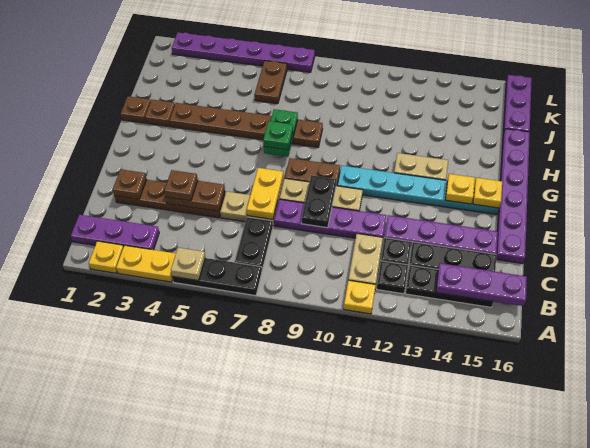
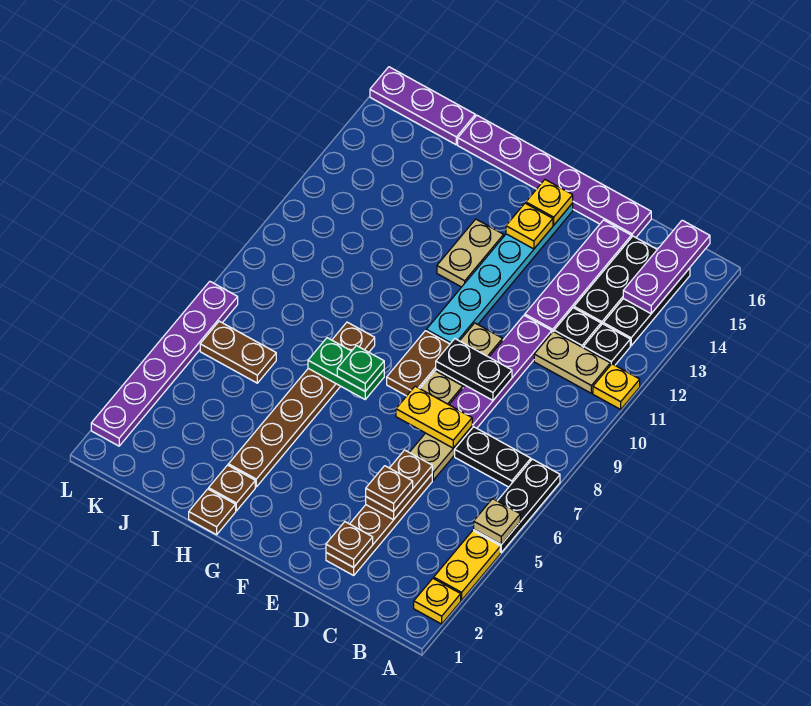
purple plate B1:B3 level 1 -> none

